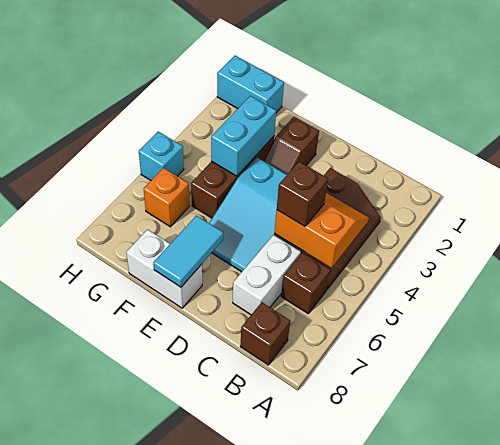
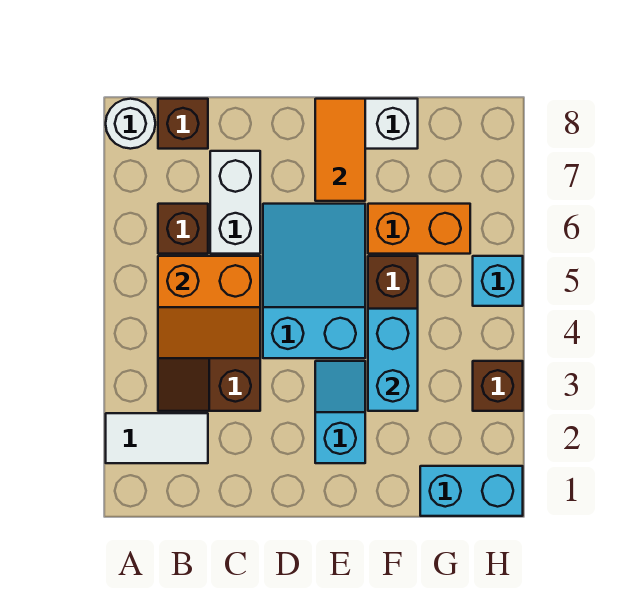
none -> white tile A2:B2 level 1
none -> white round brick A8 level 1
brown brick C5 level 3 -> brown brick H3 level 1
brown slope E2:E3 level 1 top 2 -> cyan slope E2:E3 level 1 top 2
cyan tile E7:E8 level 2 -> orange tile E7:E8 level 2
orange brick G6 level 1 -> orange brick F6:G6 level 1

